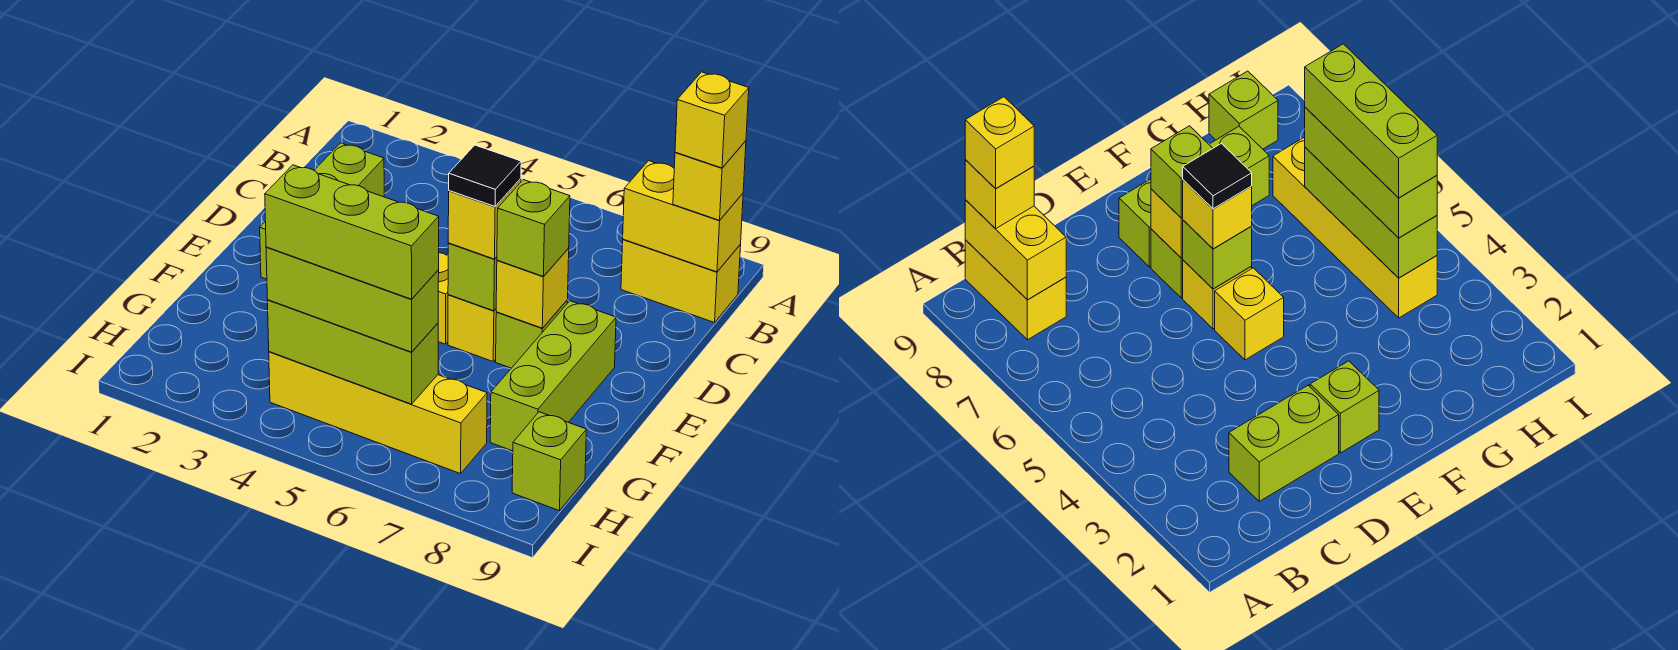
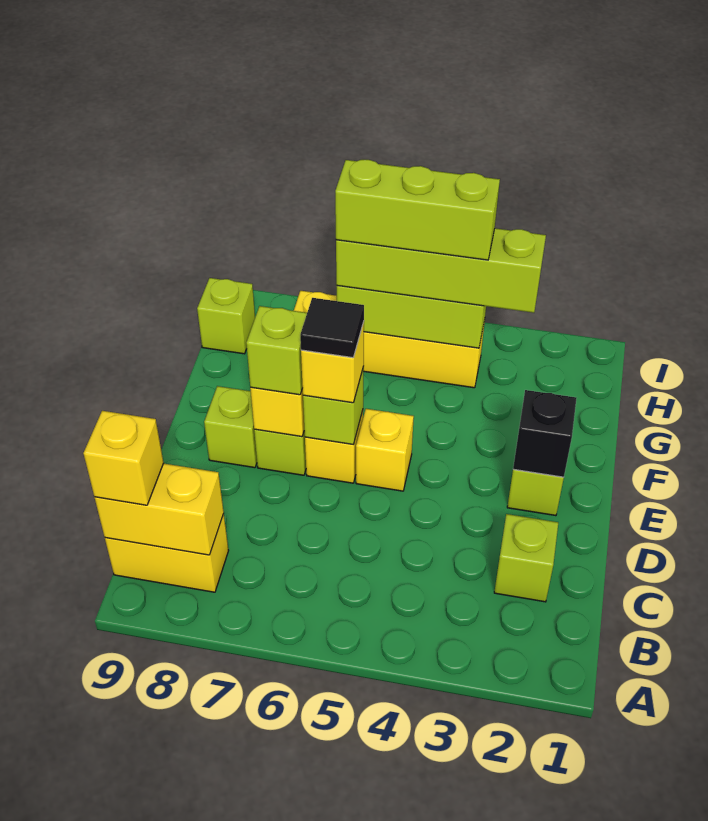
yellow brick B9 level 4 -> none
lime brick C2:D2 level 1 -> lime brick C2 level 1
none -> black brick E2 level 2
lime brick E8:G8 level 1 -> lime brick E8 level 1
lime brick H4:H6 level 3 -> lime brick H3:H6 level 3

